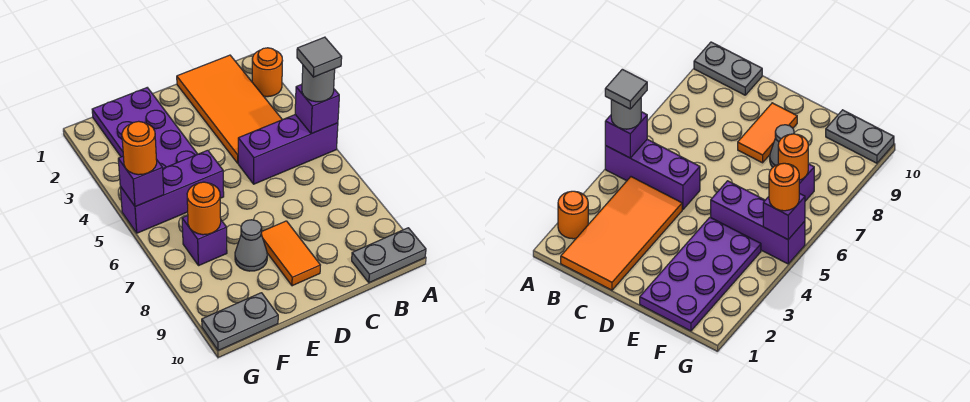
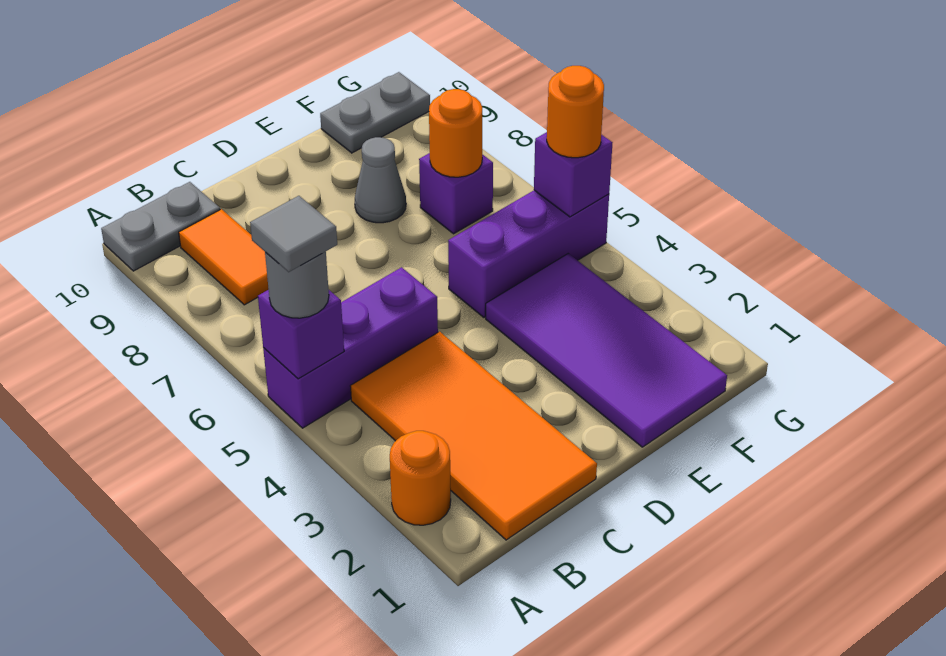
orange tile D8:D9 level 1 -> orange tile B8:B9 level 1
purple plate E1:F4 level 1 -> purple tile E1:F4 level 1

